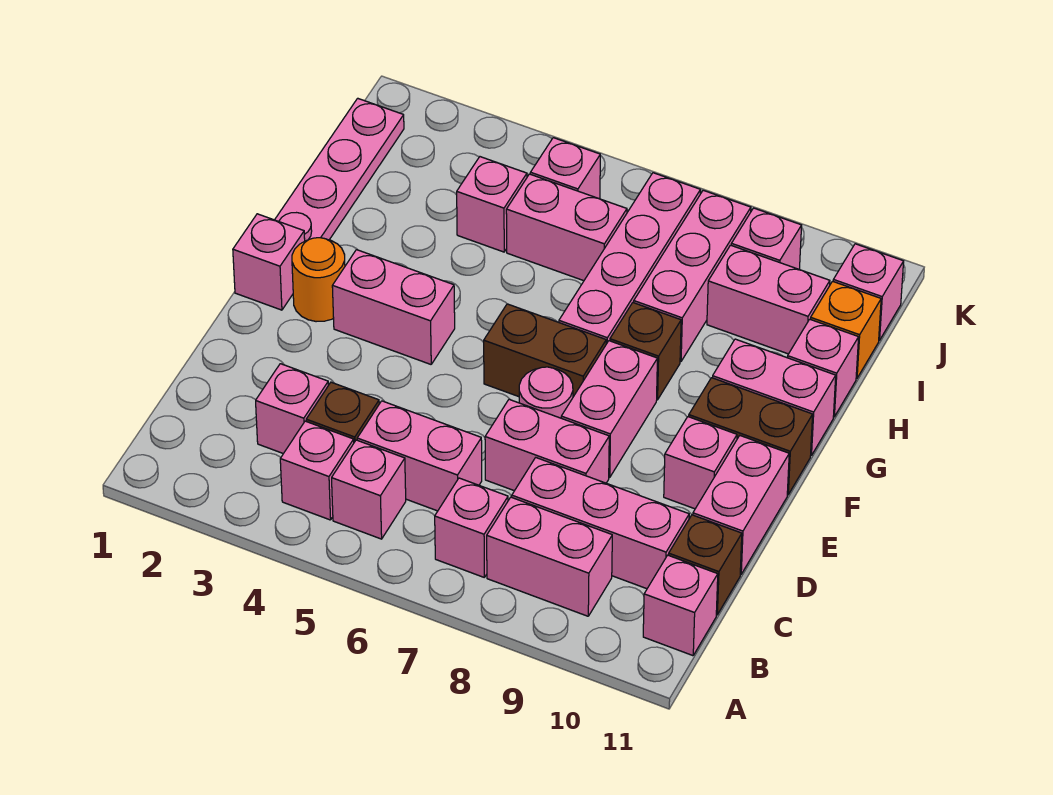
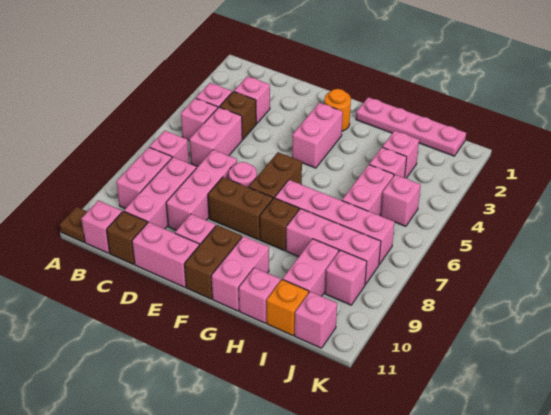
none -> brown plate A11 level 1
pink brick D7:D8 level 1 -> pink brick D7:D9 level 1
pink brick E8:F8 level 1 -> brown brick E8:F8 level 1
pink brick F1 level 1 -> pink brick I3 level 1

